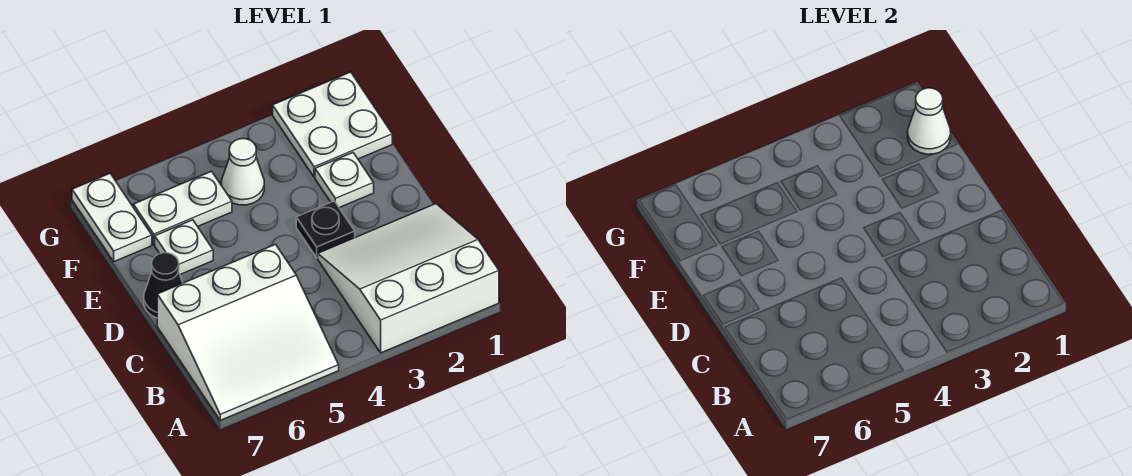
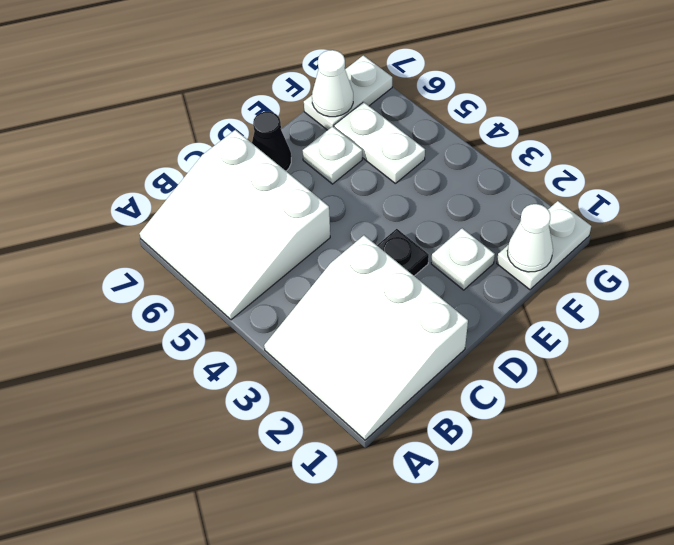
white slope A1:C3 level 1 top A -> white slope A1:C3 level 1 top C
white plate F1:G2 level 1 -> white plate F1:G1 level 1
white cone F4 level 1 -> white cone F7 level 2

